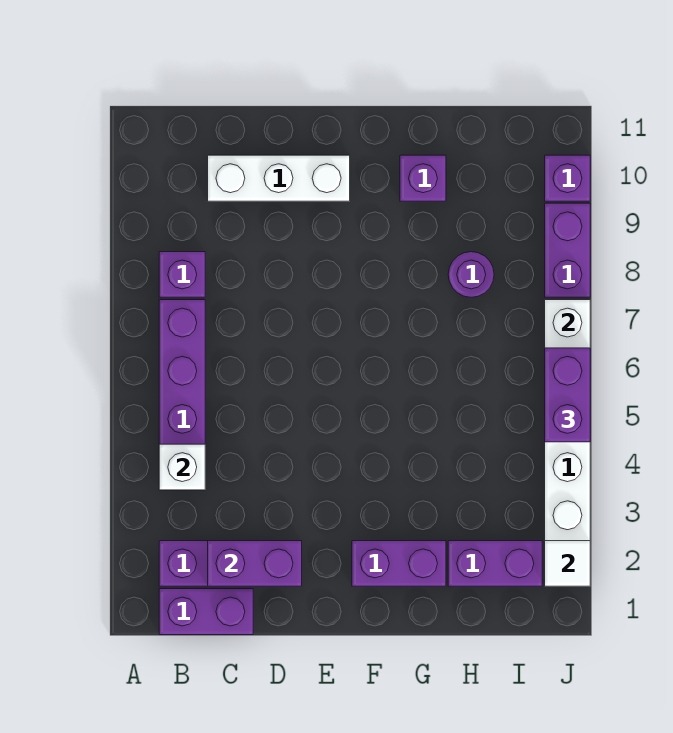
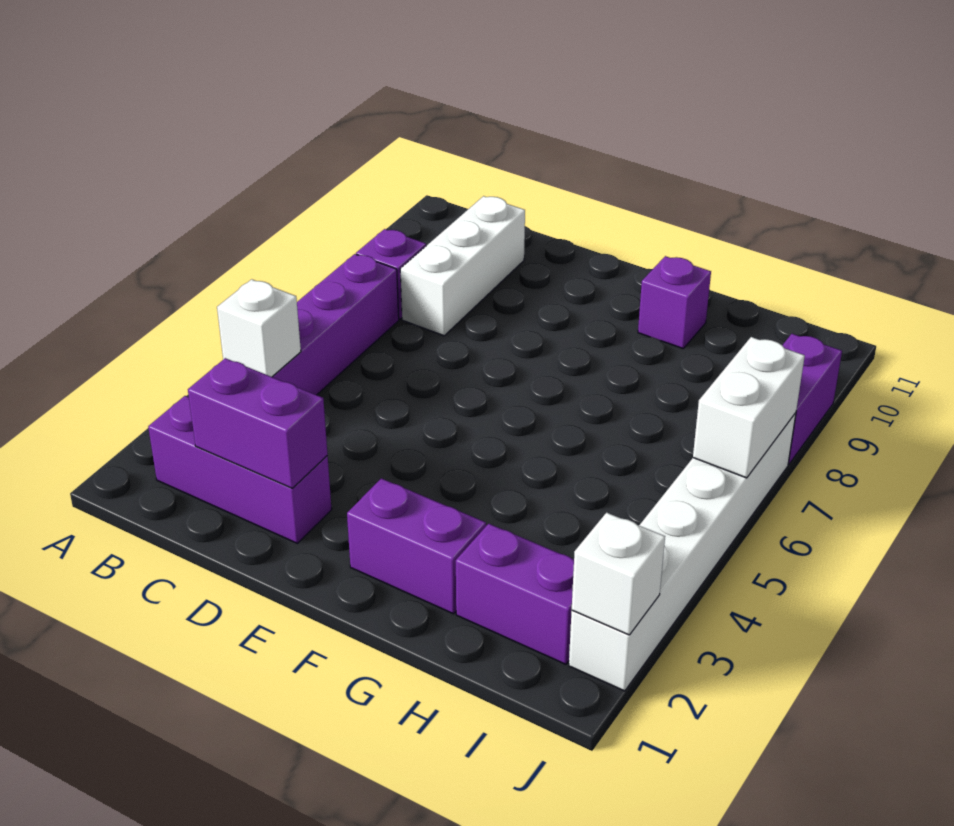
purple brick B1:C1 level 1 -> none
white brick C10:E10 level 1 -> white brick C8:C10 level 1
purple round brick H8 level 1 -> none
white tile J2 level 2 -> white brick J2 level 2
purple brick J5:J6 level 3 -> none
purple brick J10 level 1 -> none

